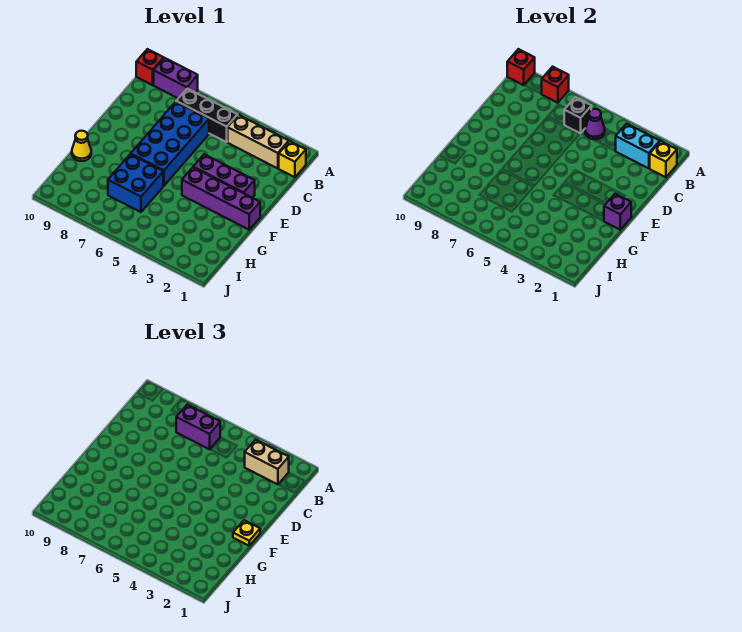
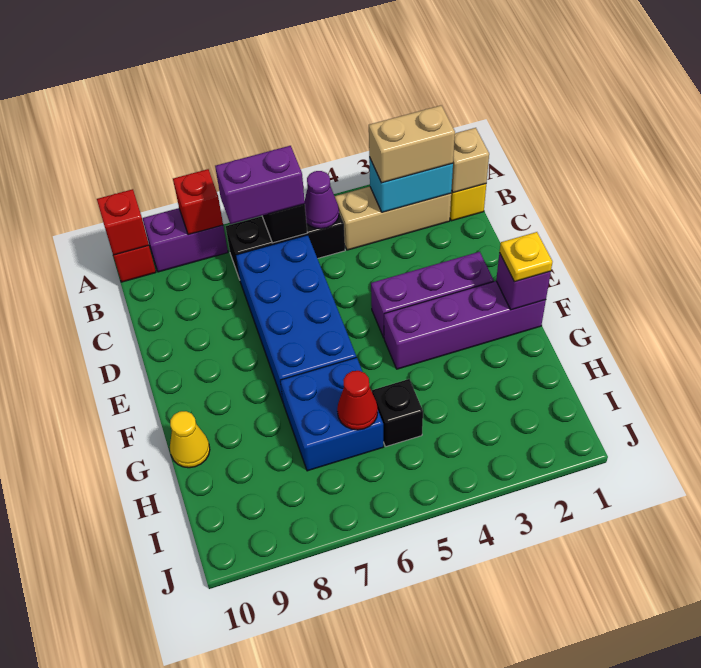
yellow brick B1 level 2 -> tan brick B1 level 2
none -> black brick H5 level 1
none -> red cone H6 level 2

